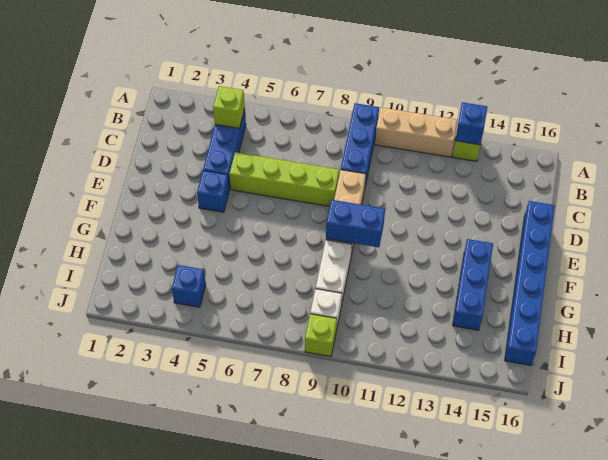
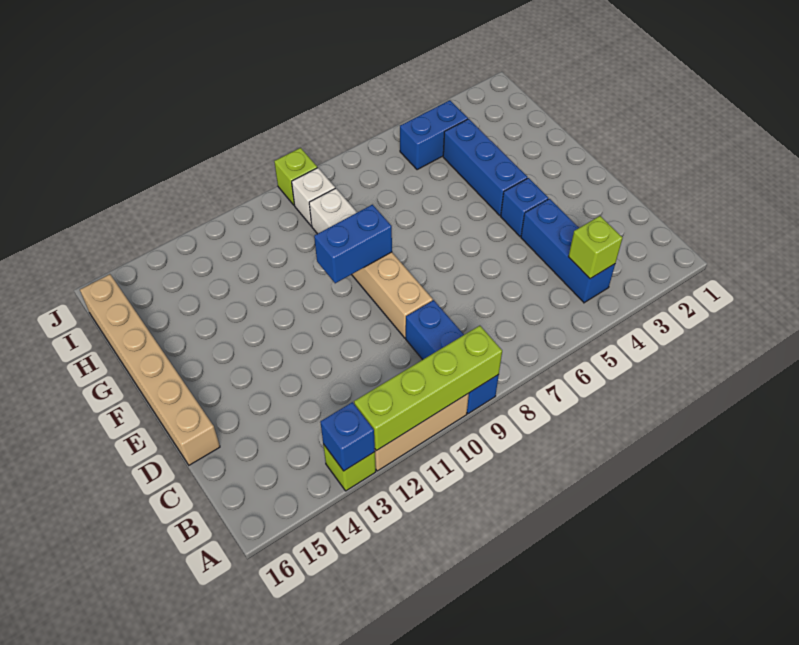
lime brick D5:D8 level 1 -> lime brick A9:A12 level 2
blue brick D16:I16 level 1 -> tan brick D16:I16 level 1
blue brick F14:H14 level 1 -> blue brick F4:H4 level 1
blue brick I4 level 1 -> blue brick I4:I5 level 1

